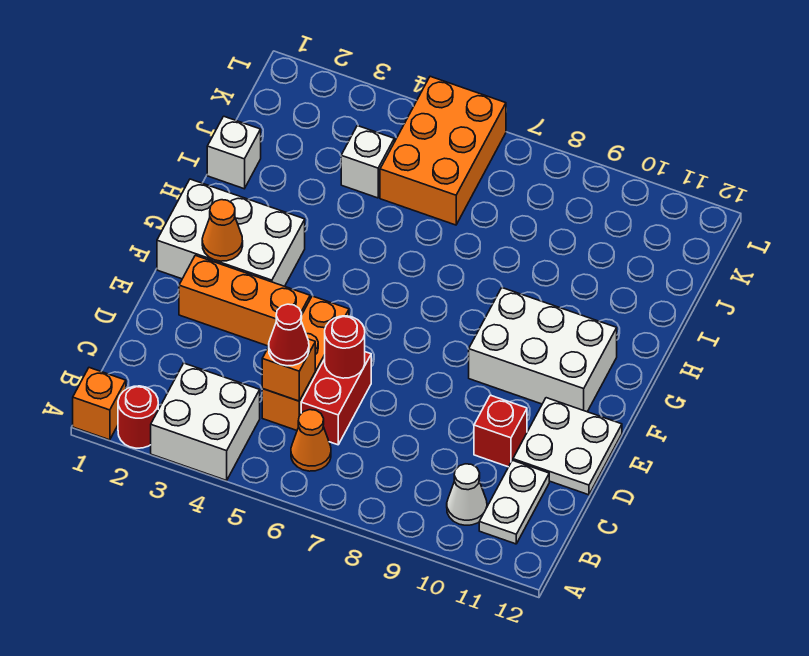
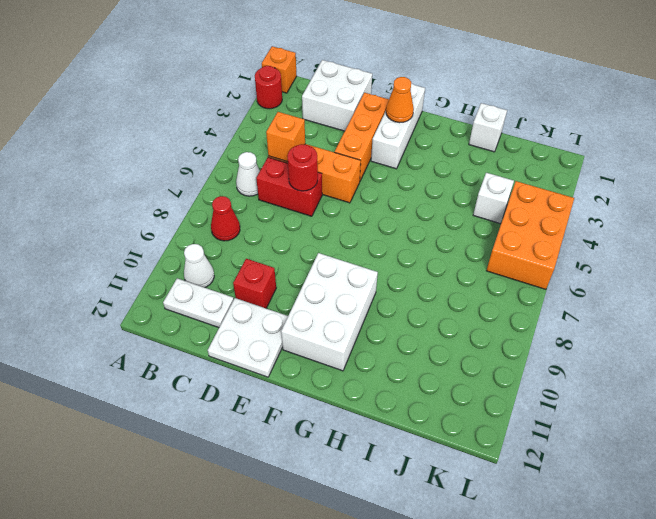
white brick A3:B4 level 1 -> white brick C1:D2 level 1
orange cone B6 level 1 -> white cone B6 level 1
red cone C5 level 3 -> red cone B8 level 1
white brick F1:G3 level 1 -> white brick F1:F3 level 1
orange brick J5:L6 level 1 -> orange brick K4:L6 level 1

